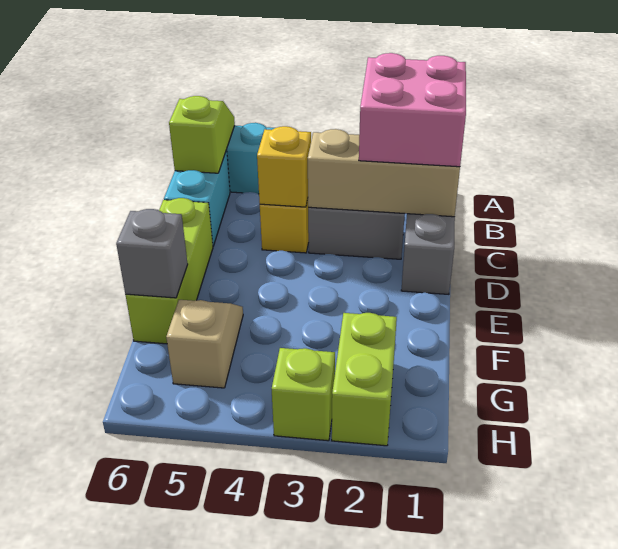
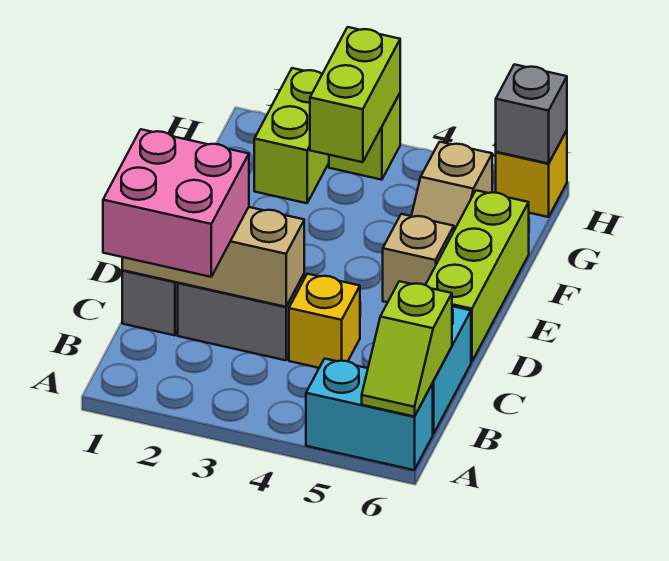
yellow brick C4 level 2 -> yellow brick H6 level 1
none -> tan brick E5 level 1
grey brick F6 level 2 -> grey brick H6 level 2
none -> lime brick G3:H3 level 2

